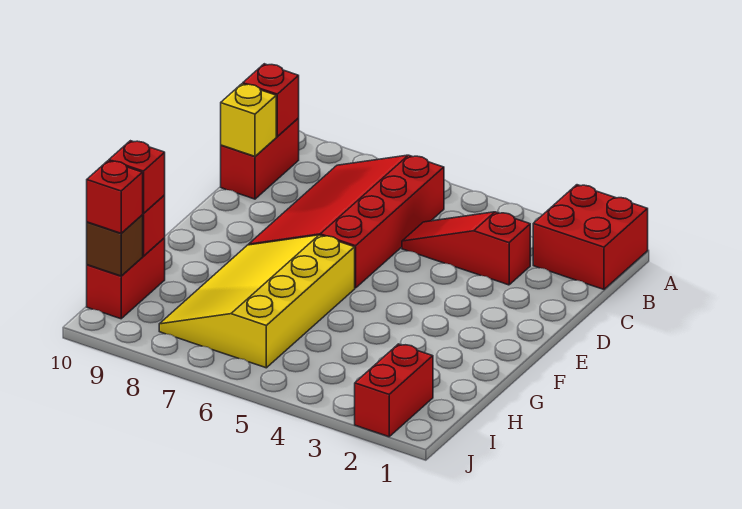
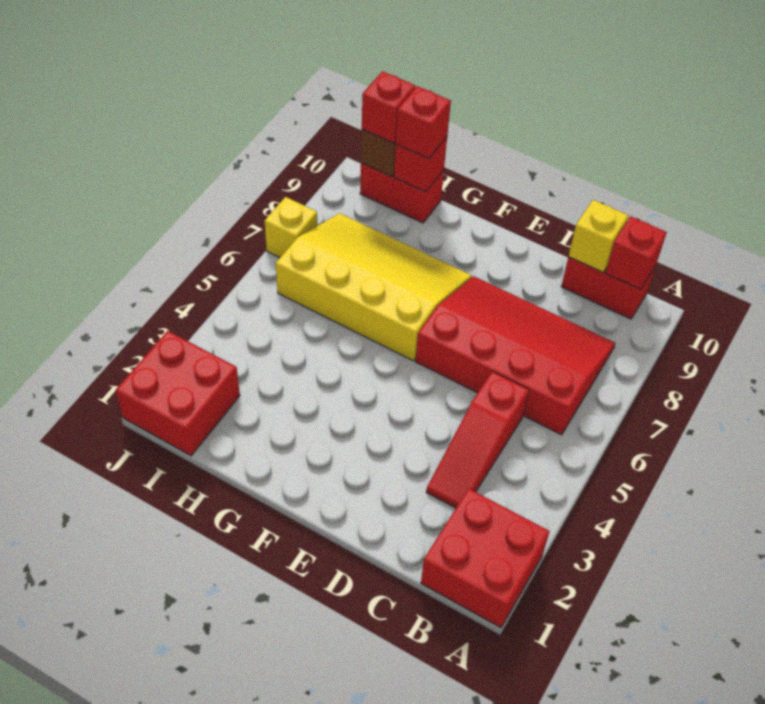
red slope C3:C5 level 1 top 3 -> red slope C3:C5 level 1 top 5
red brick I2:J2 level 1 -> red brick I1:J2 level 1
none -> yellow brick J7 level 1

